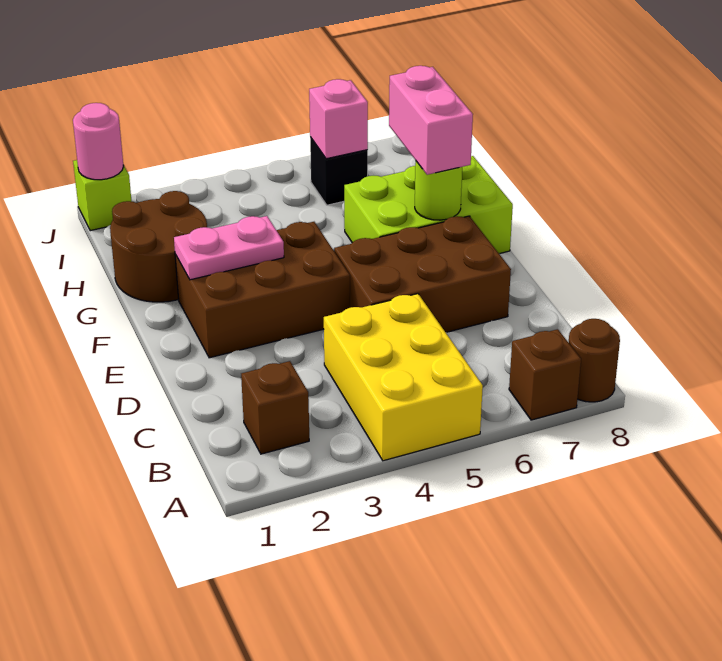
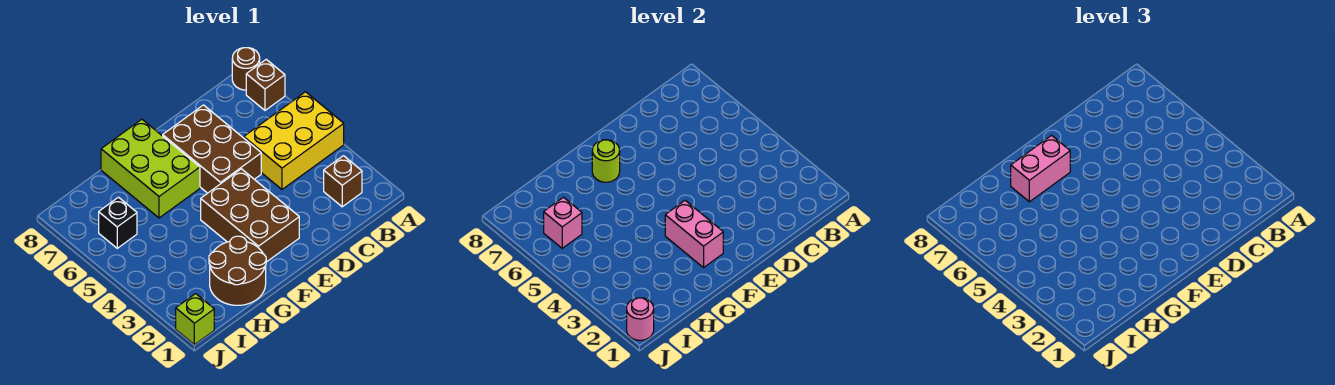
pink plate F2:F3 level 2 -> pink brick F2:F3 level 2

